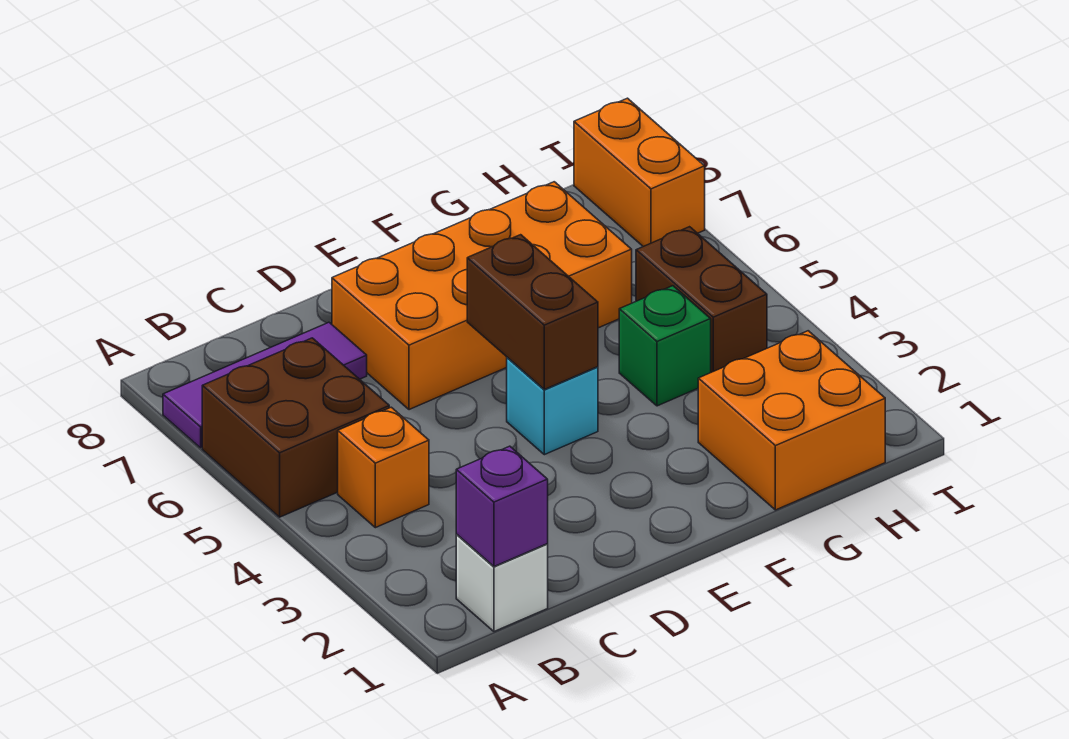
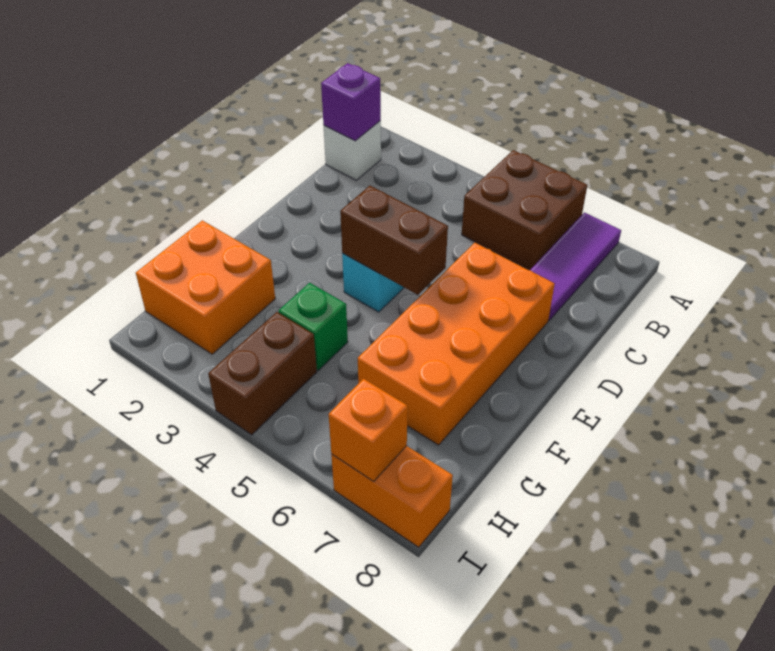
orange brick B4 level 1 -> orange brick I7 level 2
brown brick H4:H5 level 1 -> brown brick H4:I4 level 1

